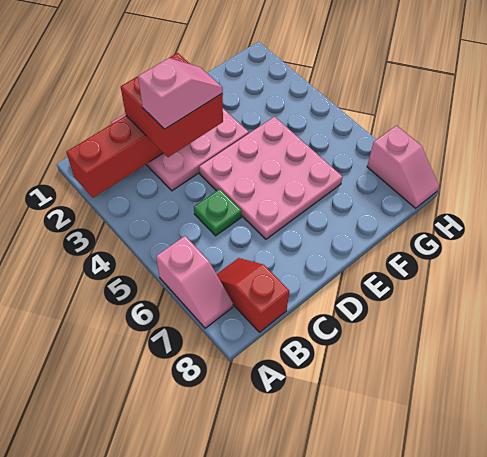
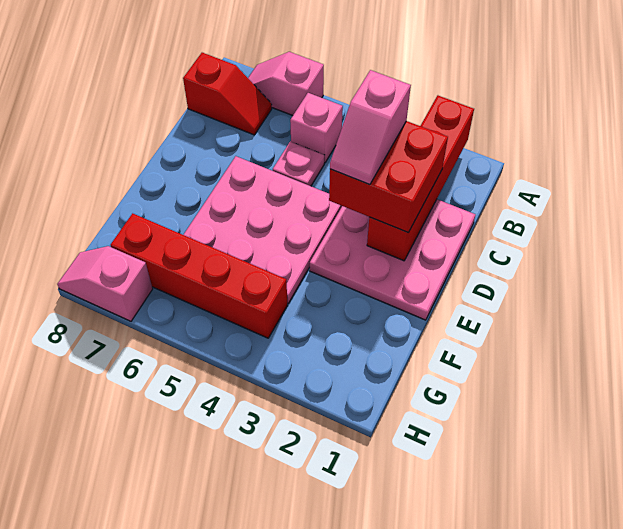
none -> pink brick B5 level 1
green plate C5 level 1 -> pink plate C5 level 1
none -> red brick G4:G7 level 1

